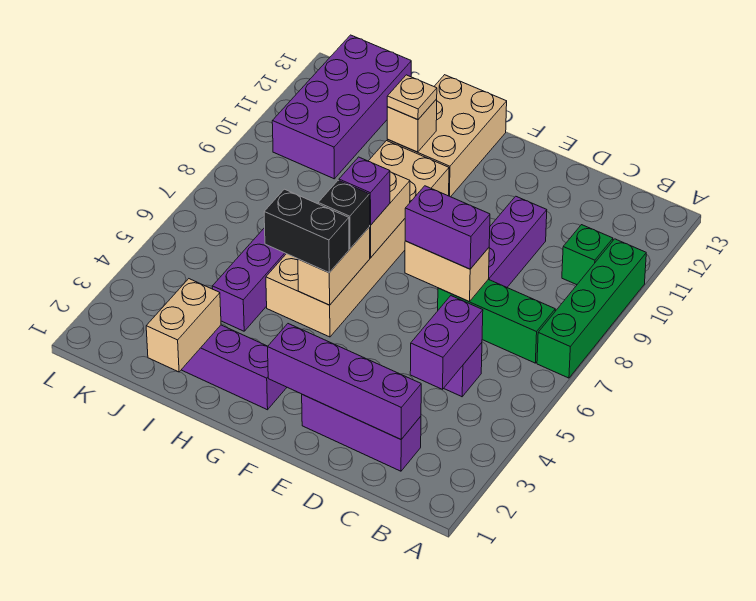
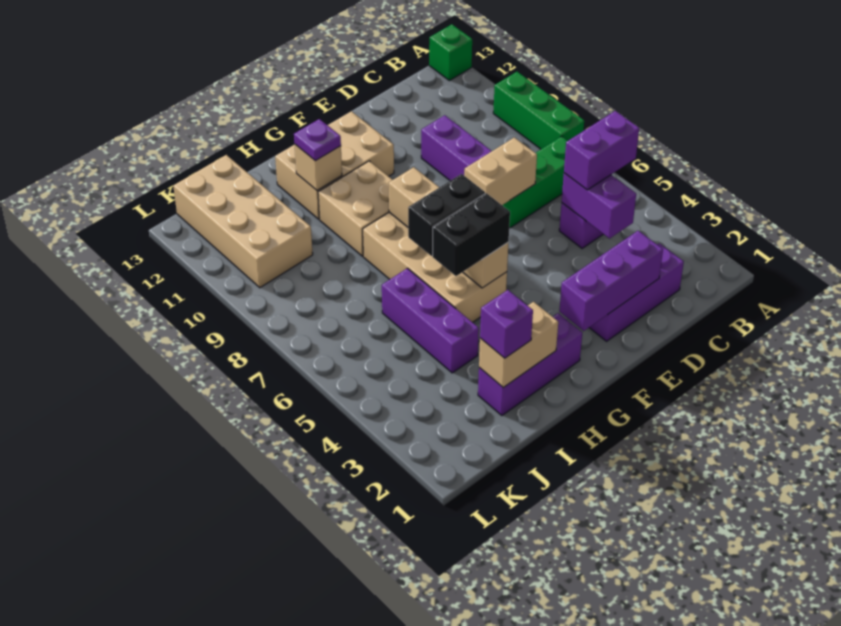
green brick A7:A10 level 1 -> green brick A8:A10 level 1
green brick B10 level 1 -> green brick A13 level 1
purple brick C2:F2 level 2 -> purple brick D2:F2 level 2
purple brick D7:E7 level 3 -> purple brick B5:C5 level 3
black brick G6 level 3 -> black brick G6:H6 level 3
purple brick G7 level 3 -> purple brick I2 level 3
tan brick G11:H13 level 1 -> tan brick F11:H12 level 1
tan plate H11 level 3 -> purple plate H11 level 3
tan brick I1:I2 level 2 -> tan brick H2:I2 level 2
purple brick J10:K13 level 1 -> tan brick J10:K13 level 1

